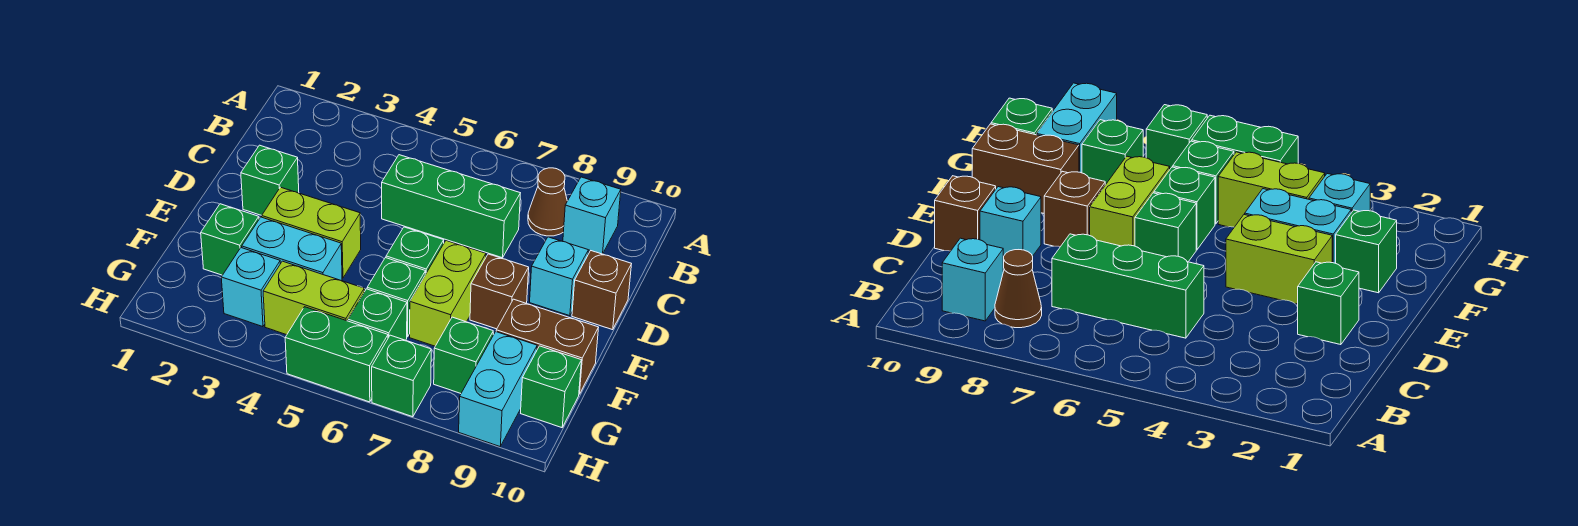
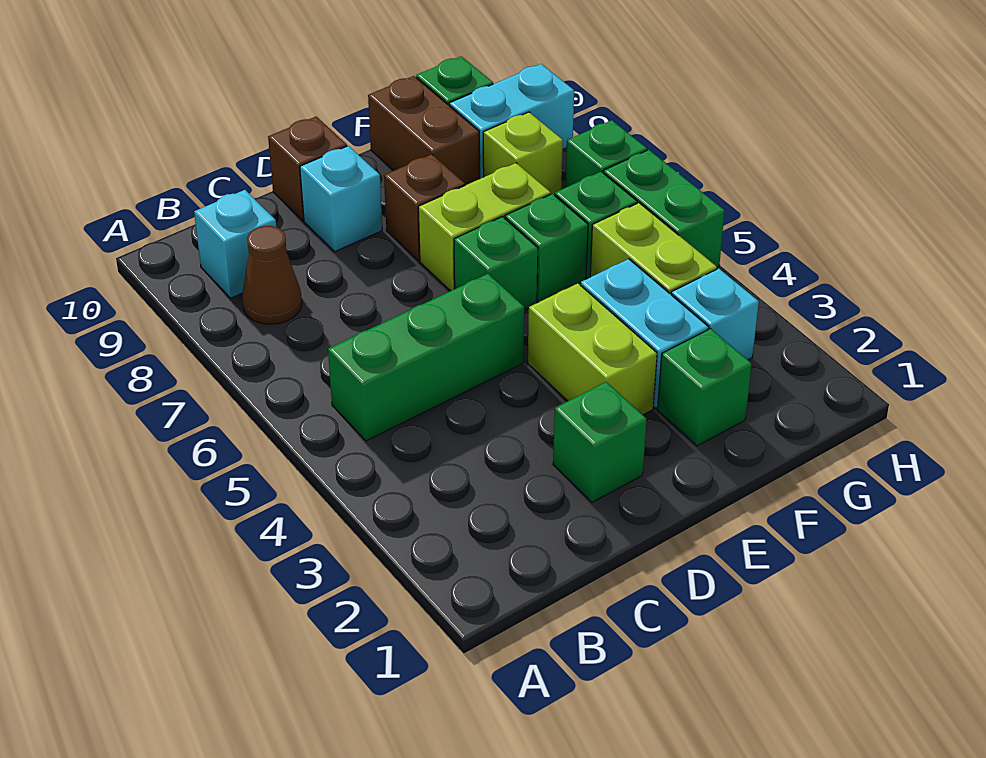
green brick C5:C7 level 1 -> green brick B5:D5 level 1
green brick G8 level 1 -> lime brick G8 level 1

